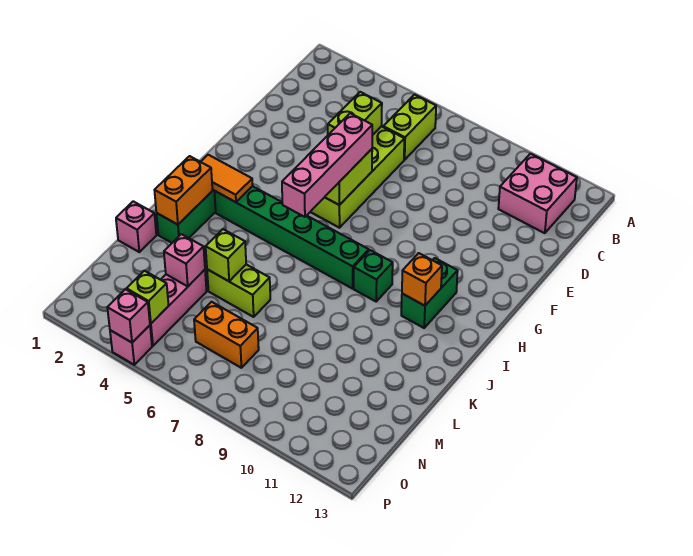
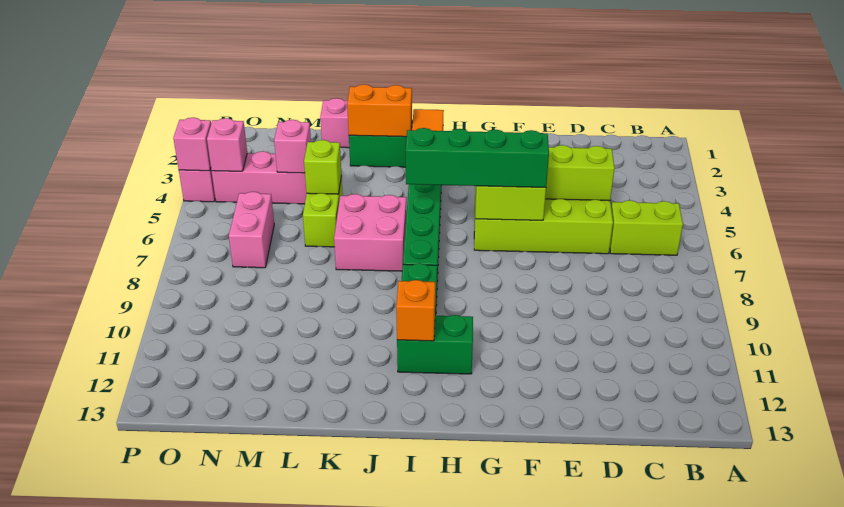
pink brick B11:C12 level 1 -> pink brick J6:K7 level 1
pink brick F6:I6 level 3 -> green brick F6:I6 level 3
orange brick N6:N7 level 1 -> pink brick N6:N7 level 1
lime brick O4 level 2 -> pink brick O4 level 2

